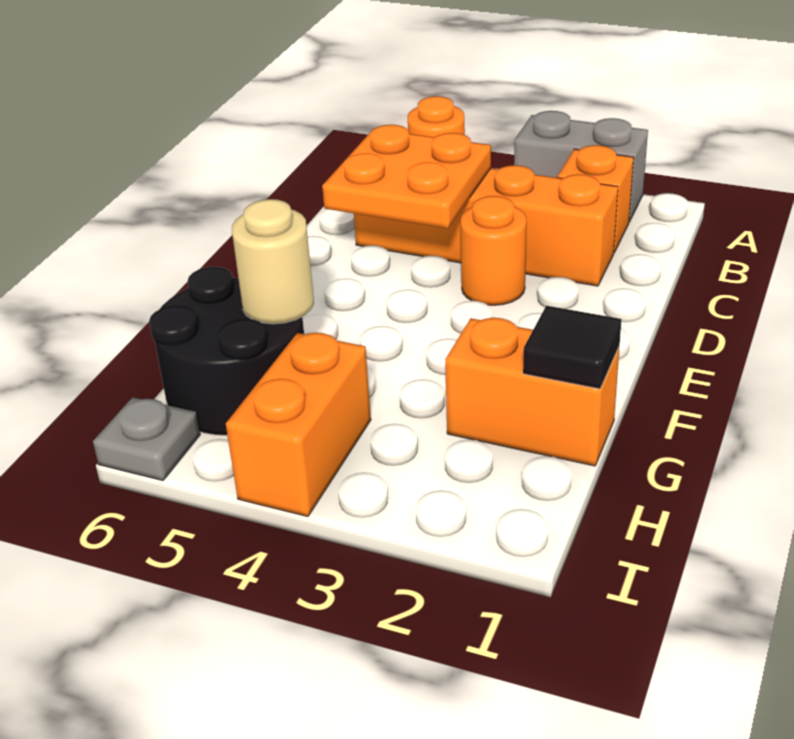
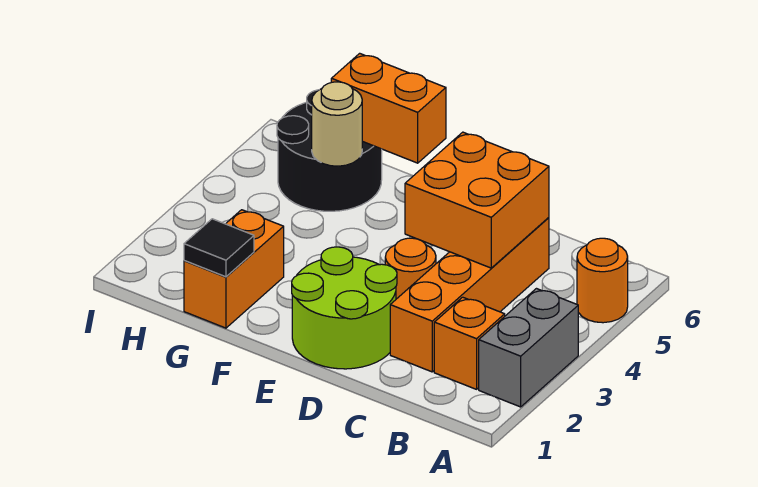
orange plate C4:D5 level 2 -> orange brick C4:D5 level 2
none -> lime round brick D1:E2 level 1
orange brick H4:I4 level 1 -> orange brick F6:G6 level 2
grey plate I6 level 1 -> none

